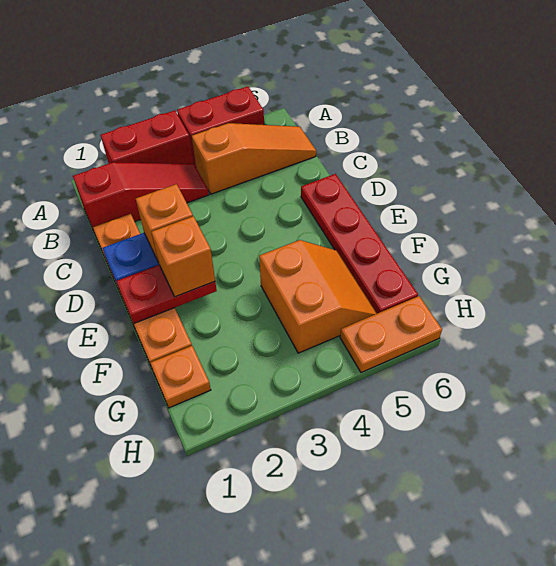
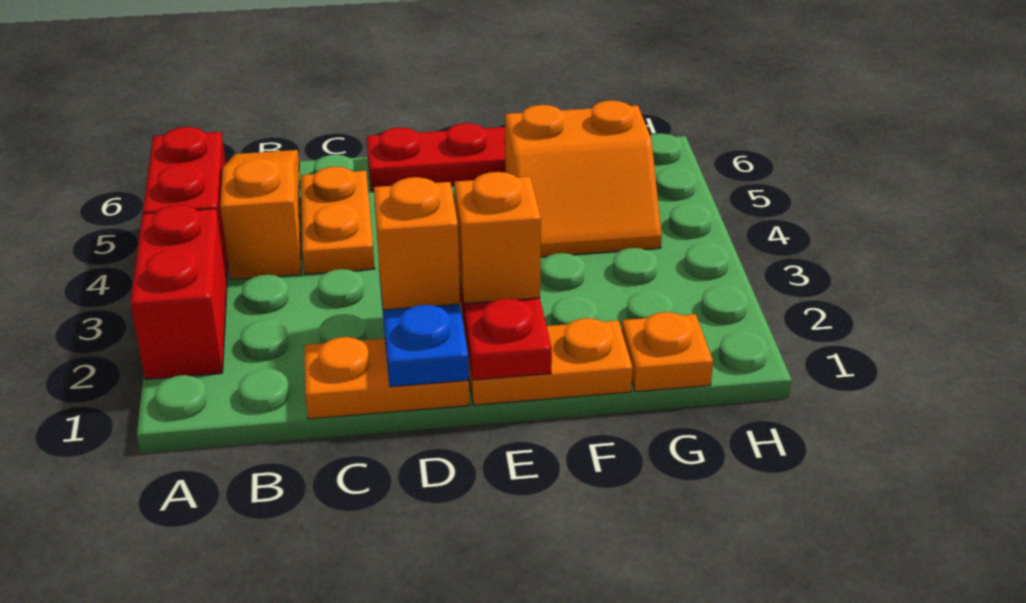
red slope B1:B3 level 1 top 1 -> none
orange slope F4:G5 level 1 top 4 -> orange slope F4:G5 level 1 top 5
orange plate H5:H6 level 1 -> orange plate C4:C5 level 1

